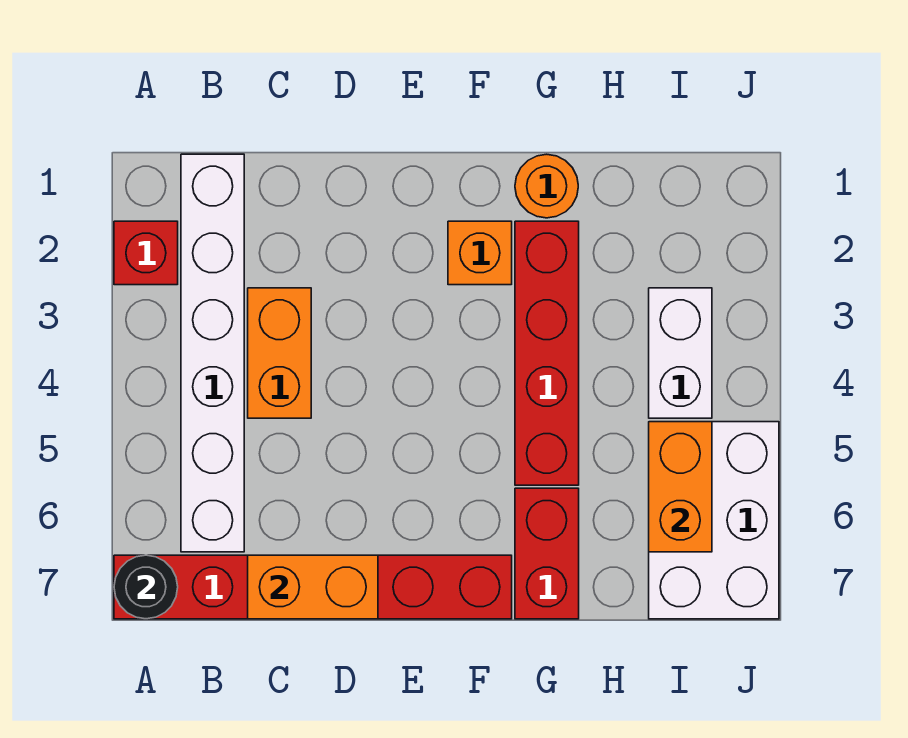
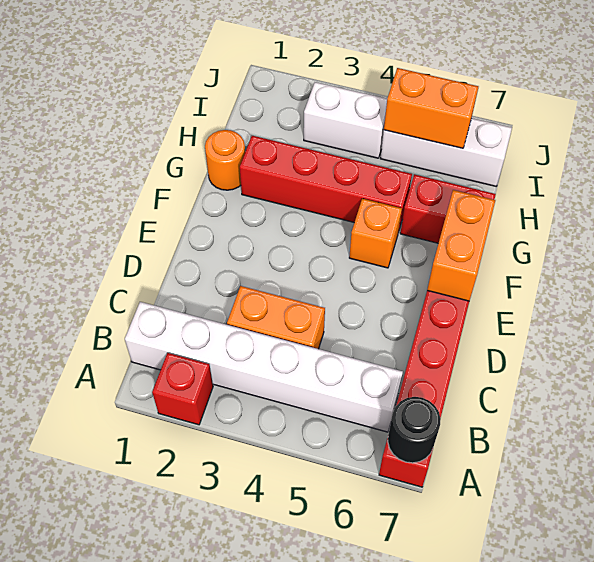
orange brick C7:D7 level 2 -> orange brick E7:F7 level 2
orange brick F2 level 1 -> orange brick F5 level 1
white brick I5:J7 level 1 -> white brick I5:I7 level 1

